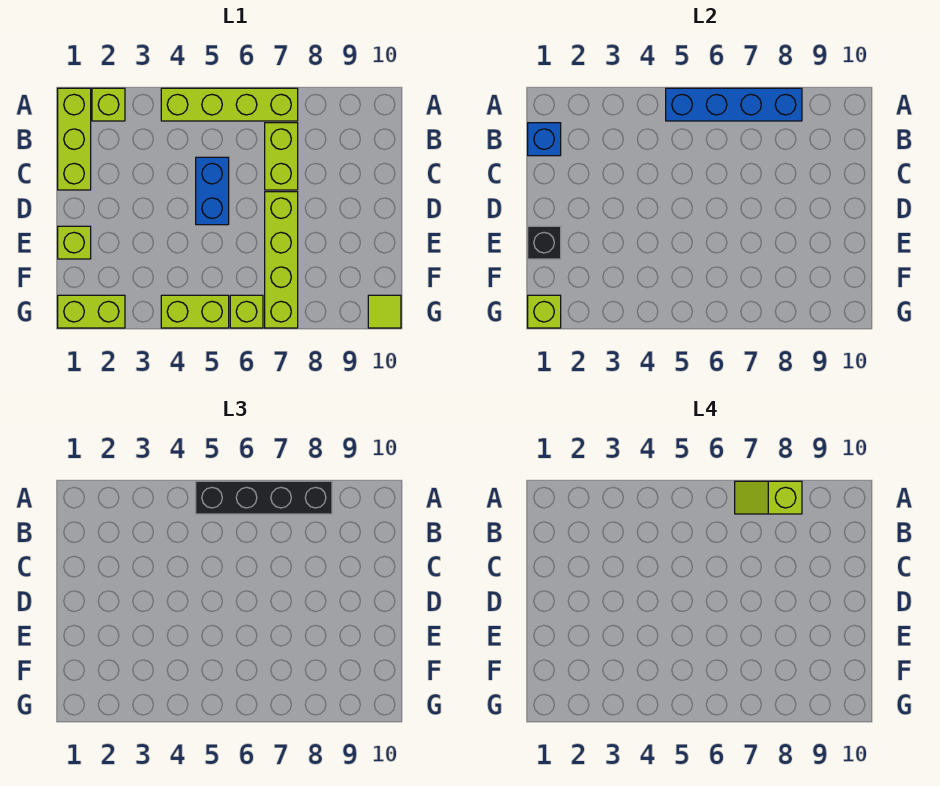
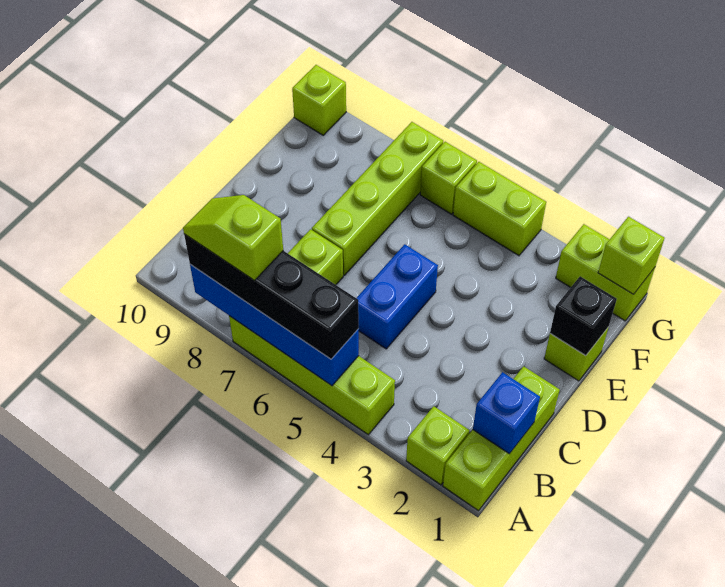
lime slope A7:A8 level 4 top 8 -> lime slope A7:A8 level 4 top 7
lime tile G10 level 1 -> lime brick G10 level 1

